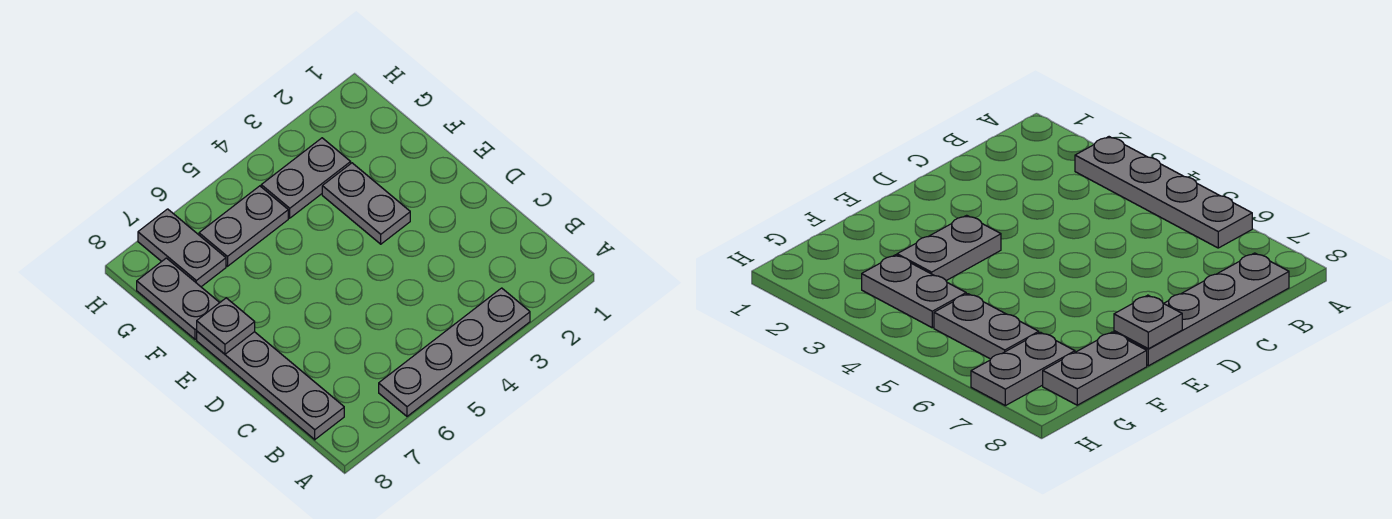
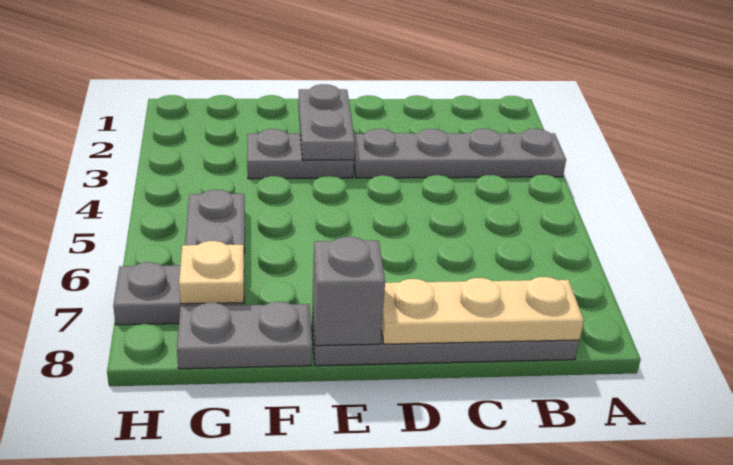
grey plate A3:A6 level 1 -> grey plate A3:D3 level 1
none -> tan plate B8:D8 level 2
grey plate E8 level 2 -> grey brick E8 level 2
grey plate G3:G4 level 1 -> grey plate E2:E3 level 2
none -> tan plate G7 level 2

